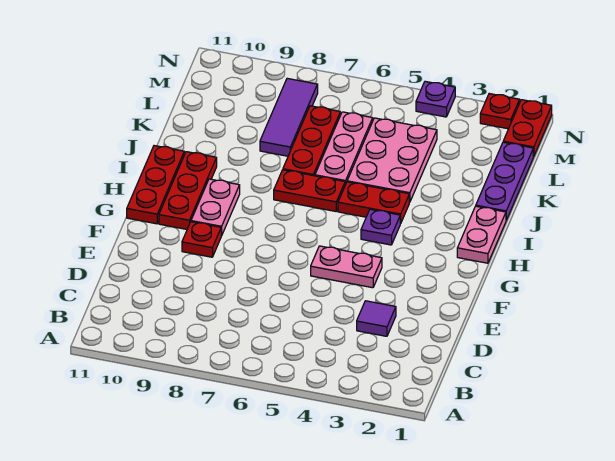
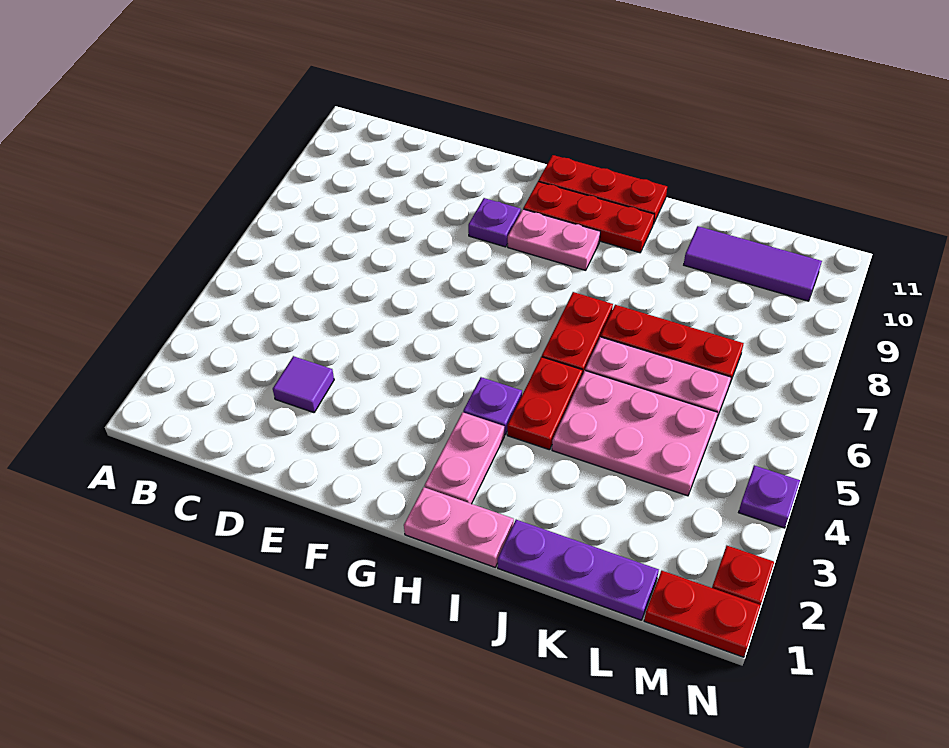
pink plate F4:F5 level 1 -> pink plate H2:H3 level 1
red plate F9 level 1 -> purple plate F9 level 1
purple tile K8:M8 level 1 -> purple tile K10:M10 level 1

